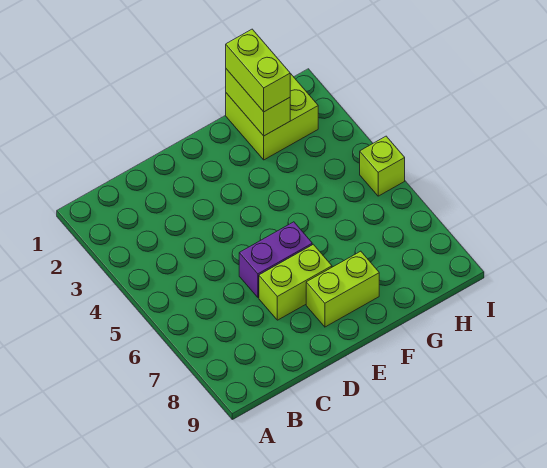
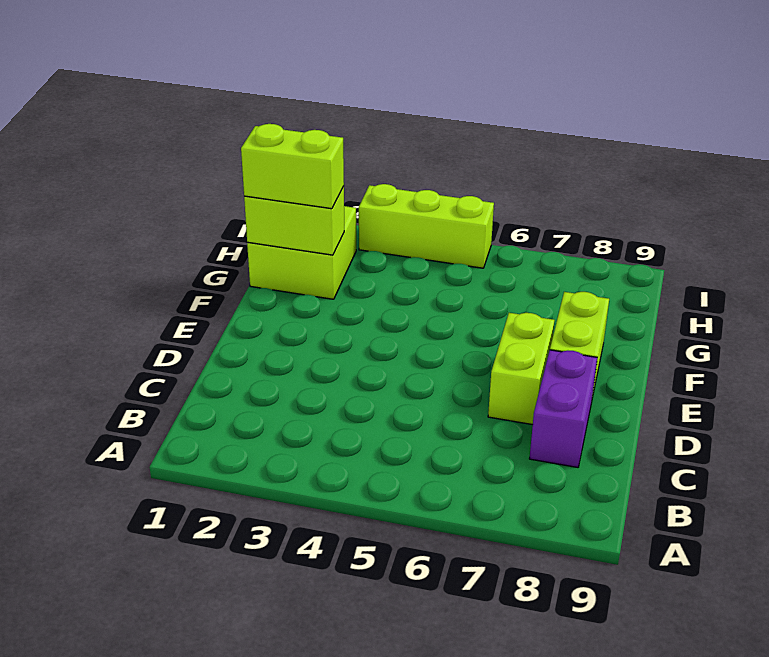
purple brick D6:E6 level 1 -> purple brick C8:D8 level 1
lime brick I5 level 1 -> lime brick I3:I5 level 1

